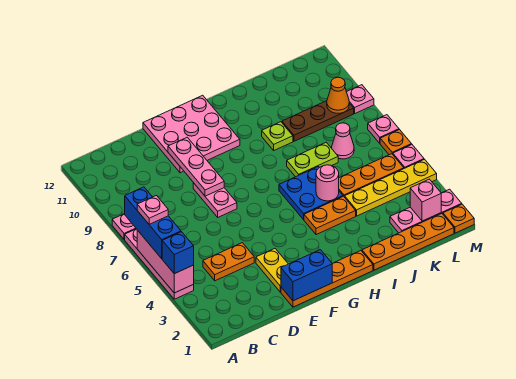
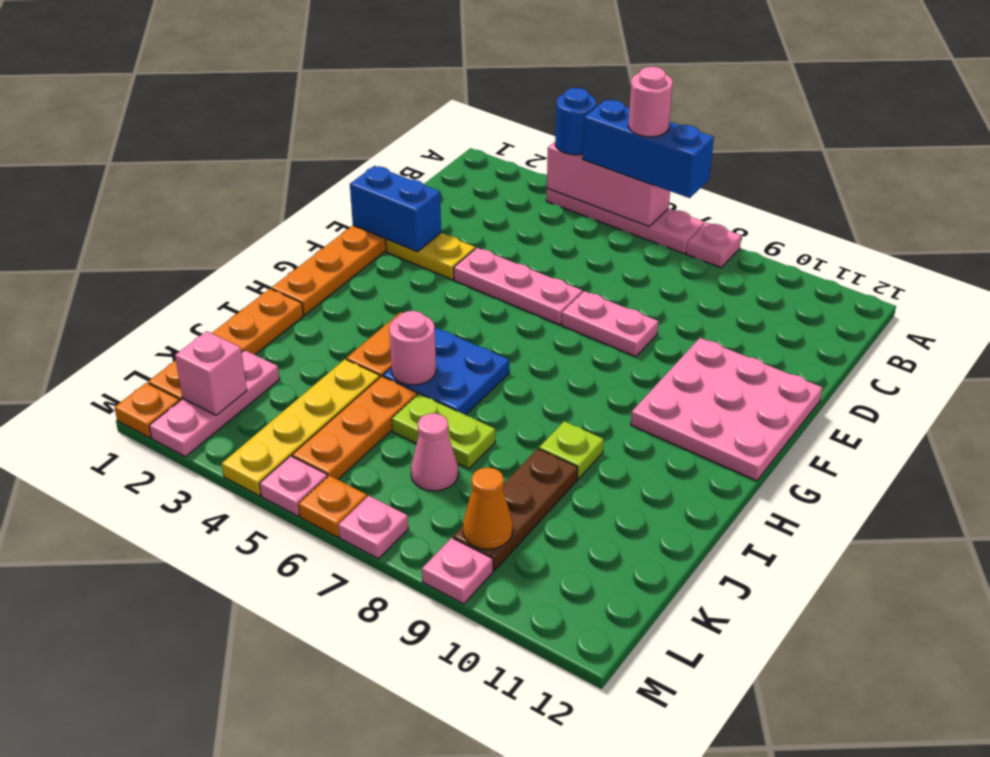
blue brick A4 level 3 -> blue round brick A4 level 3
pink plate A6 level 4 -> pink round brick A6 level 4
orange plate C4:D4 level 1 -> none
blue brick E1:F1 level 2 -> blue brick E1:E2 level 2
pink plate E8:E10 level 2 -> pink plate E4:E6 level 1
lime plate I7:J7 level 1 -> lime plate J6:J7 level 1

